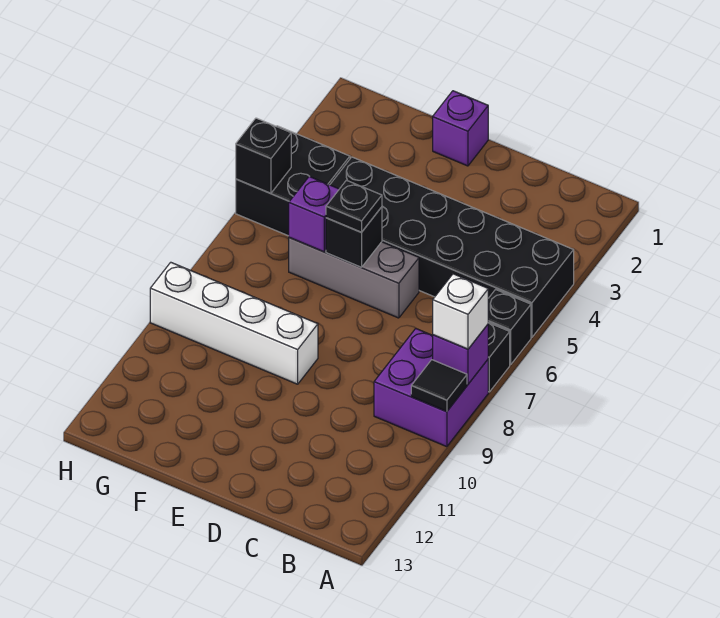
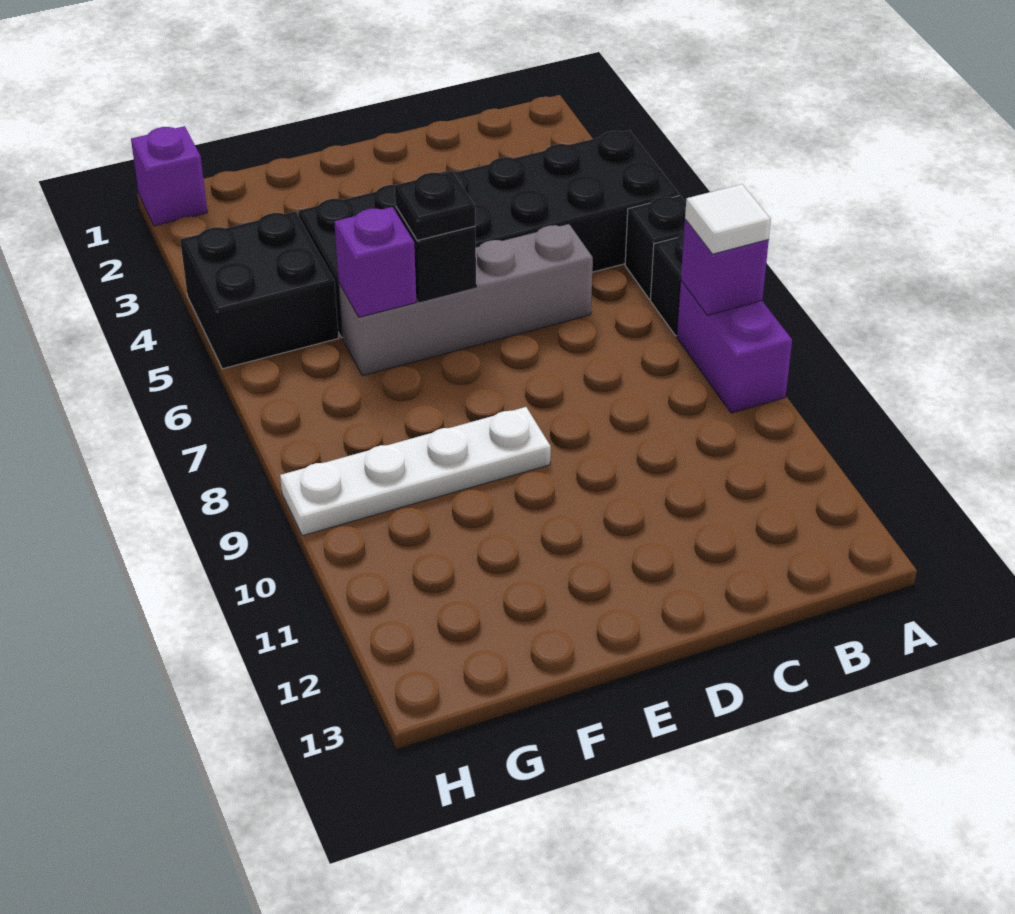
purple brick A8:B9 level 1 -> purple brick A8:A9 level 1
white brick A8 level 3 -> white tile A8 level 3
black tile A9 level 2 -> none
grey brick D6:F6 level 1 -> grey brick C6:F6 level 1
purple brick E1 level 1 -> purple brick H1 level 1
white brick E9:H9 level 1 -> white plate E9:H9 level 1
black brick H5 level 2 -> none

